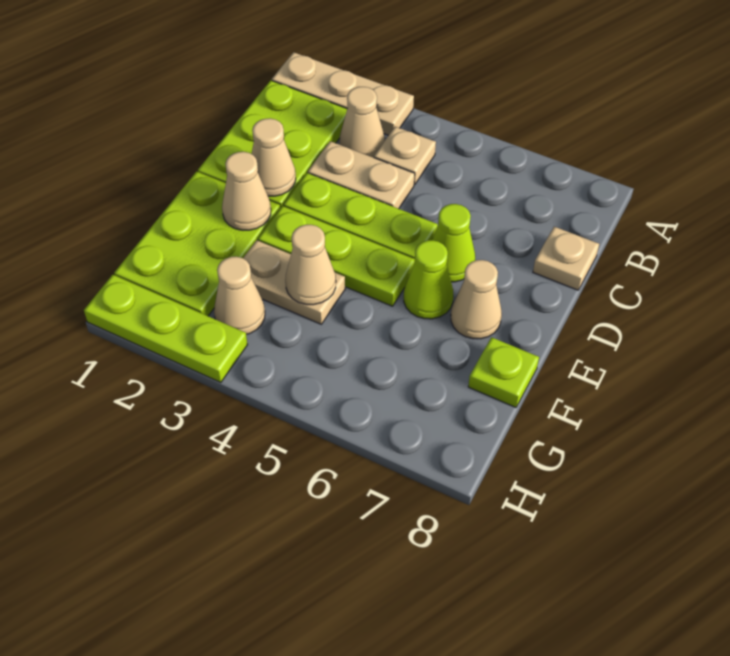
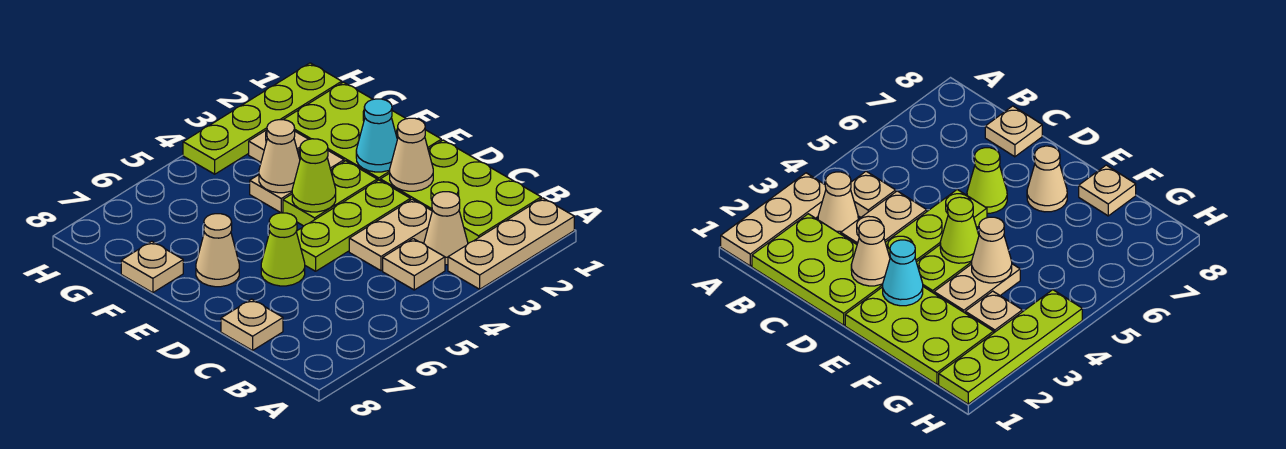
tan cone E2 level 2 -> cyan cone E2 level 2
lime plate E3:E5 level 1 -> lime plate E3:E4 level 1
lime cone E6 level 1 -> lime cone E4 level 2
lime plate F8 level 1 -> tan plate F8 level 1
tan cone G3 level 1 -> tan plate G3 level 1
lime plate H1:H3 level 1 -> lime plate H1:H4 level 1

